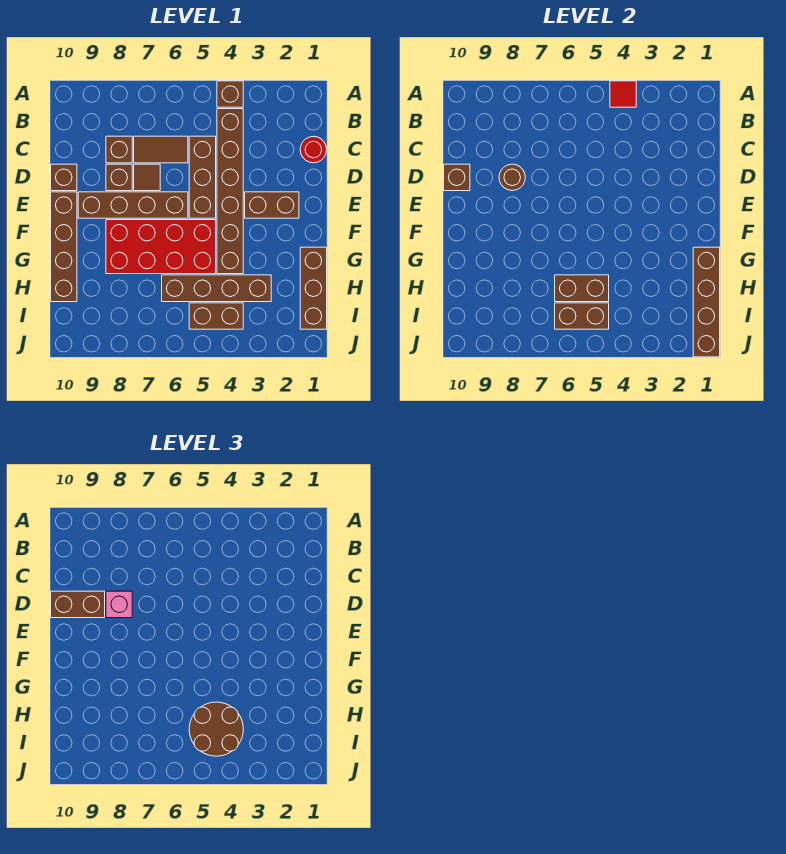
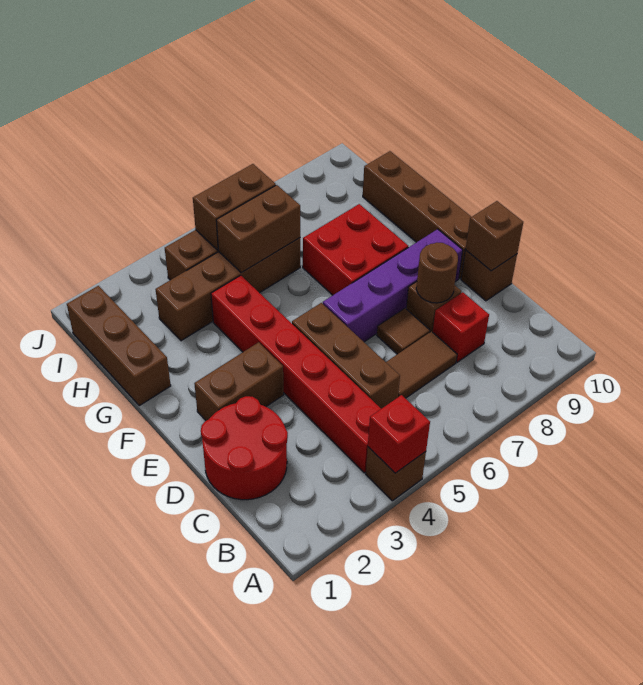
red tile A4 level 2 -> red brick A4 level 2
brown brick B4:G4 level 1 -> red brick B4:G4 level 1
red round brick C1 level 1 -> red round brick C1:D2 level 1
brown brick C8 level 1 -> red brick C8 level 1
pink brick D8 level 3 -> none
brown brick D9:D10 level 3 -> none
brown brick E6:E9 level 1 -> purple brick E6:E9 level 1
red brick F5:G8 level 1 -> red brick F7:G8 level 1
brown brick G1:J1 level 2 -> none
brown round brick H4:I5 level 3 -> none

